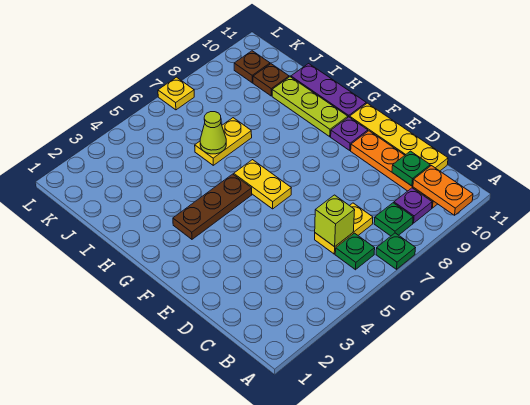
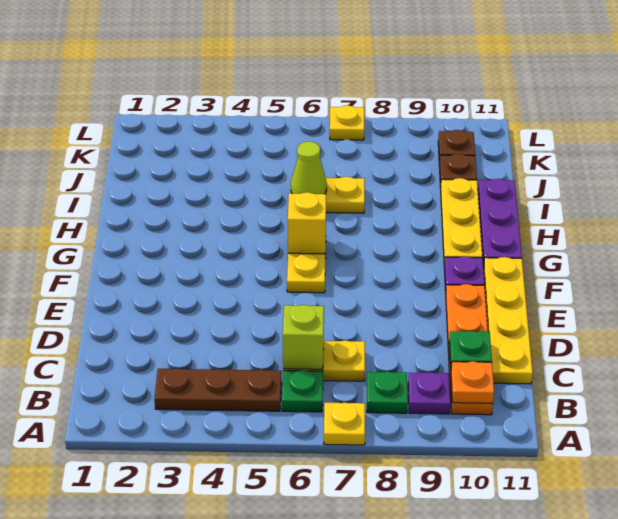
green plate A7 level 1 -> yellow plate A7 level 1
orange plate A10:B10 level 2 -> orange plate B10 level 2
brown plate G3:G5 level 1 -> brown plate B3:B5 level 1
none -> yellow brick G6 level 2
lime plate G10:I10 level 1 -> yellow plate G10:I10 level 1

